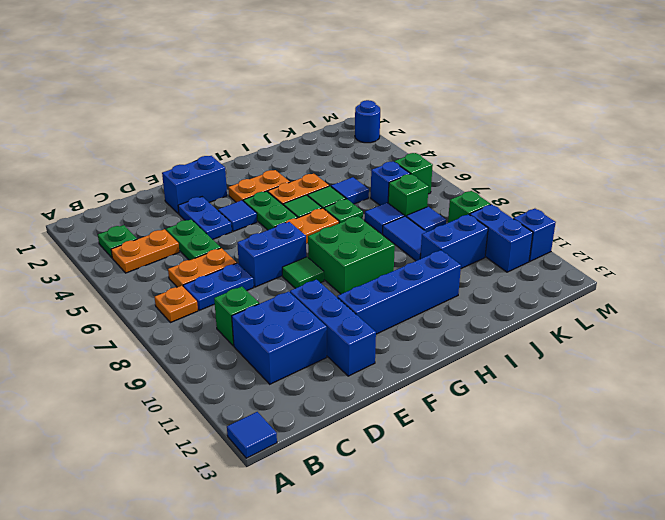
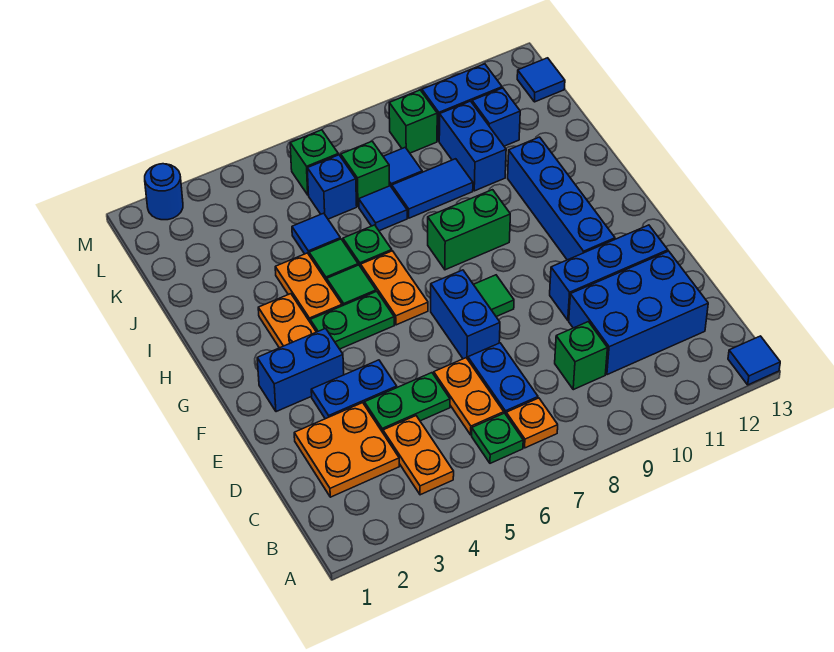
green plate B3 level 1 -> green plate B6 level 1
none -> orange plate C2:D3 level 1
blue brick C10:D11 level 1 -> blue brick C10:D12 level 1
blue brick E2:F2 level 1 -> blue brick F2:F3 level 1
blue tile F4 level 1 -> blue tile L13 level 1
green brick G8:H9 level 1 -> green brick H8:H9 level 1
blue brick M11 level 1 -> blue brick K11 level 1

